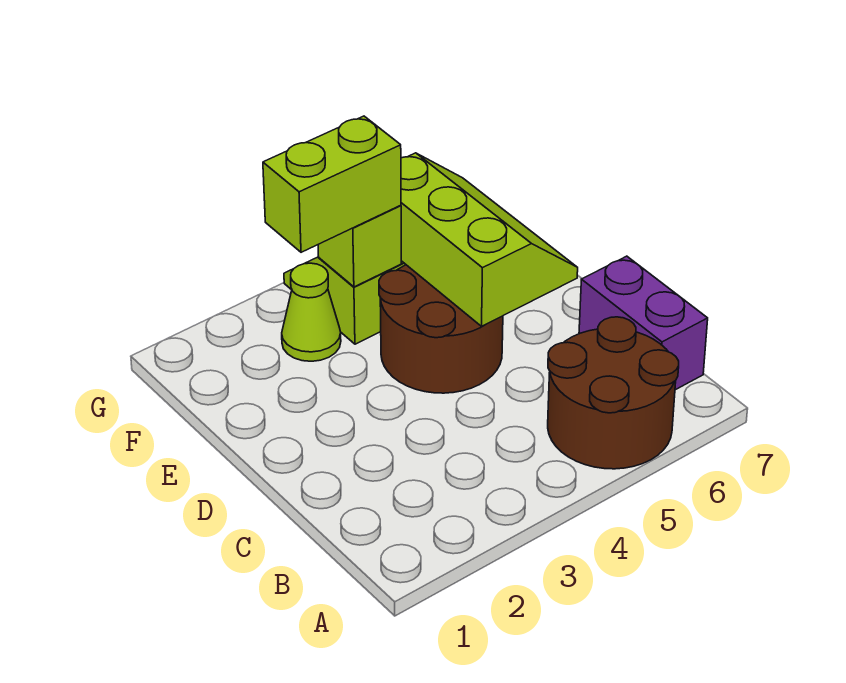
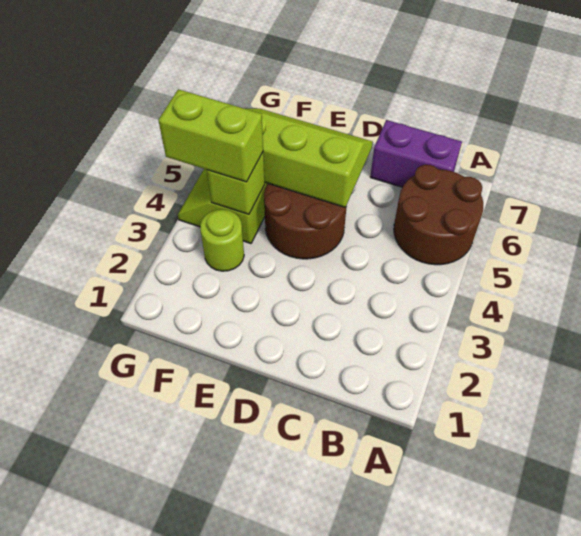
lime cone F3 level 1 -> lime round brick F3 level 1
lime brick F3:F4 level 3 -> lime brick F4:G4 level 3

